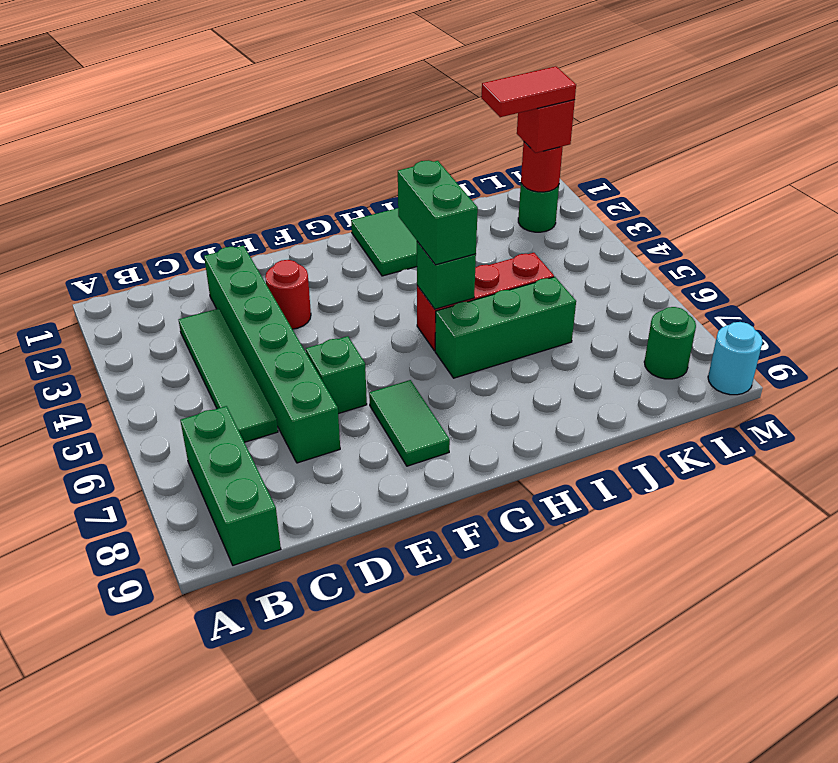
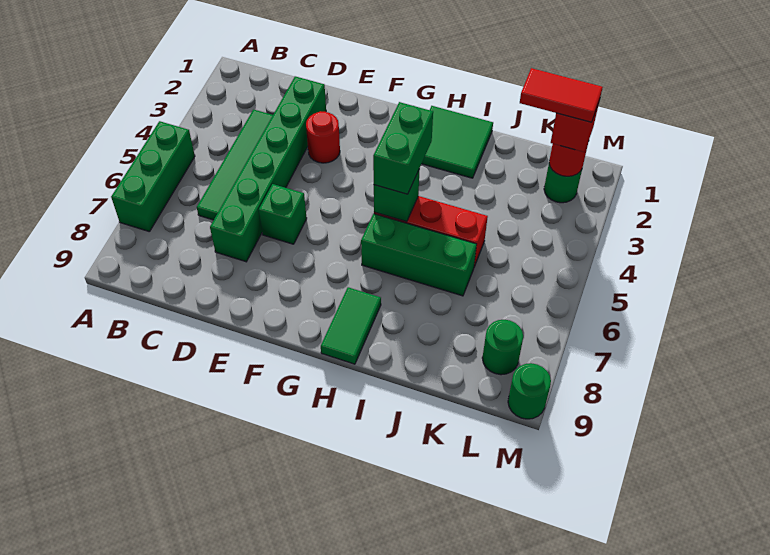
green brick B7:B9 level 1 -> green brick A5:A7 level 1
green tile F7:F8 level 1 -> green tile H8:H9 level 1
cyan round brick M9 level 1 -> green round brick M9 level 1

